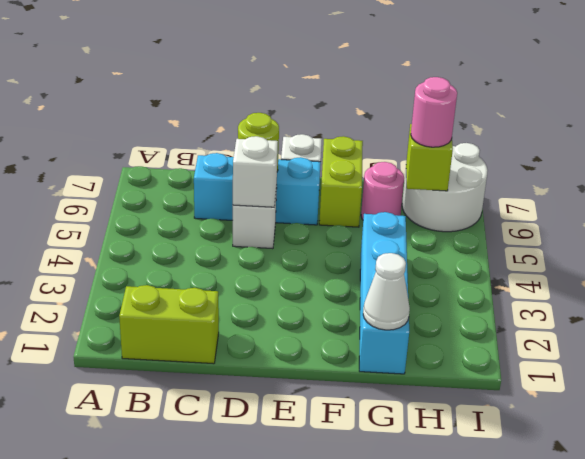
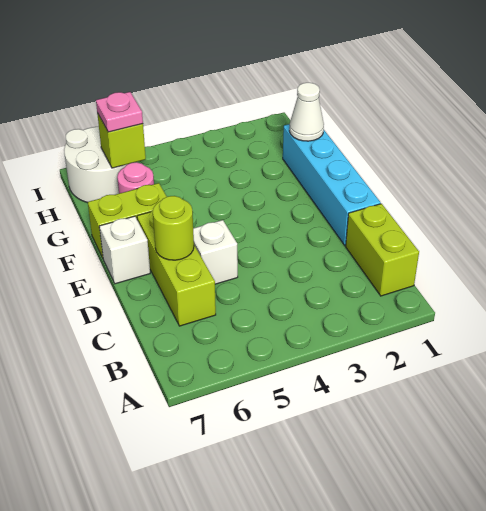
cyan brick C6:E6 level 1 -> lime brick C6:E6 level 1
white brick D5 level 2 -> none
cyan brick G1:G4 level 1 -> cyan brick D1:G1 level 1
pink round brick H6 level 3 -> pink plate H6 level 3

